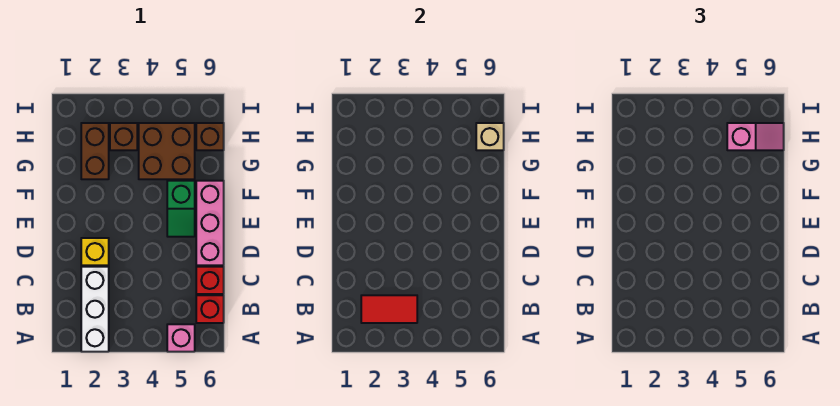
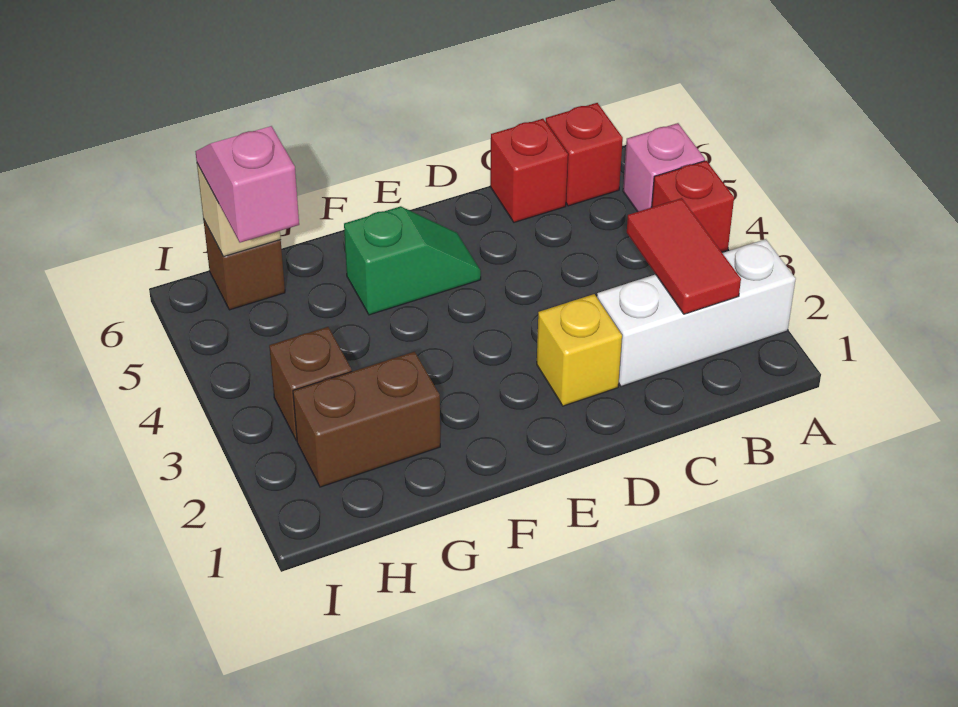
none -> red brick A4 level 1
pink brick D6:F6 level 1 -> none
brown brick G4:H5 level 1 -> none

